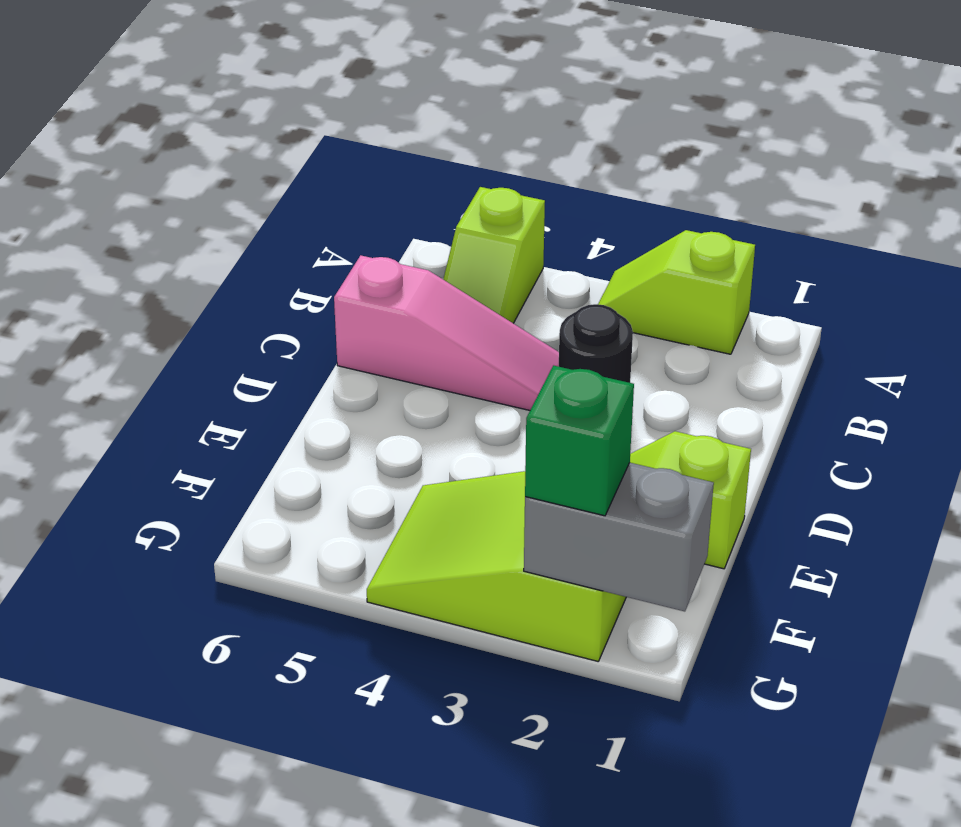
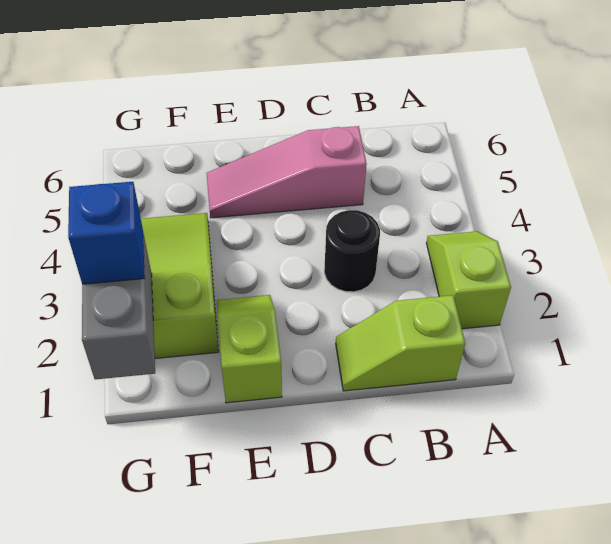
lime slope A5:B5 level 1 top A -> lime slope B1:C1 level 1 top B
pink slope C4:C6 level 1 top 6 -> pink slope C5:E5 level 1 top C
green brick G2 level 3 -> blue brick G2 level 3

